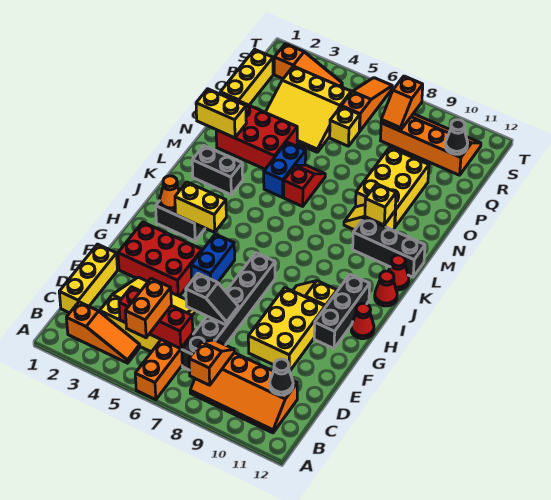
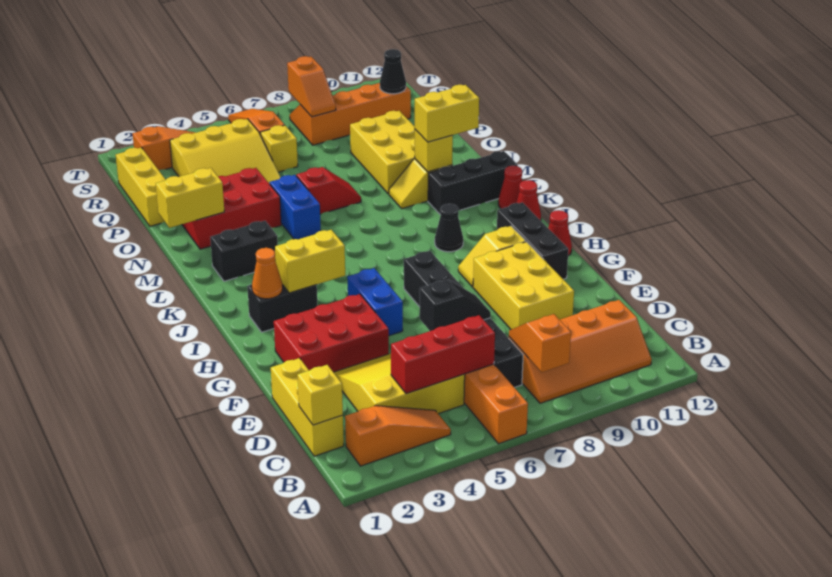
orange brick B5:C5 level 3 -> none
none -> yellow brick C1 level 2
black cone C11 level 2 -> black cone J9 level 1
red slope M6:N6 level 1 top M -> red slope N6:N7 level 1 top 6
none -> yellow brick M10:M11 level 3

